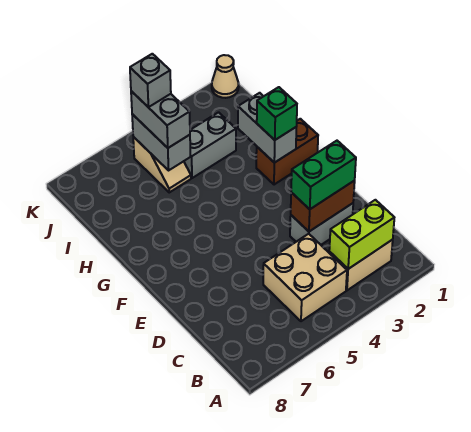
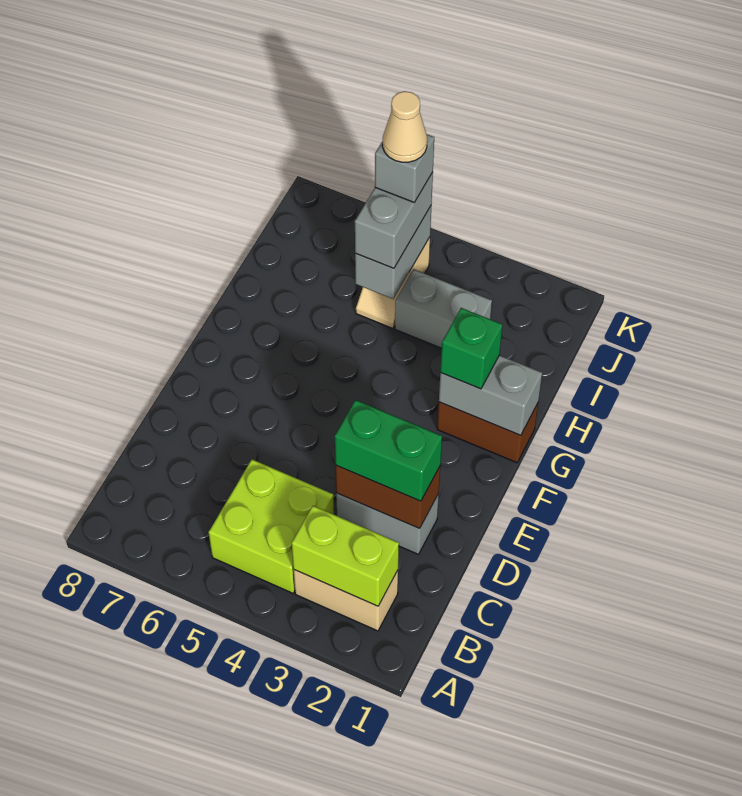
tan brick B4:C5 level 1 -> lime brick B4:C5 level 1
grey brick G2:H2 level 2 -> grey brick G1:G2 level 2
tan cone K1 level 1 -> tan cone J5 level 5

